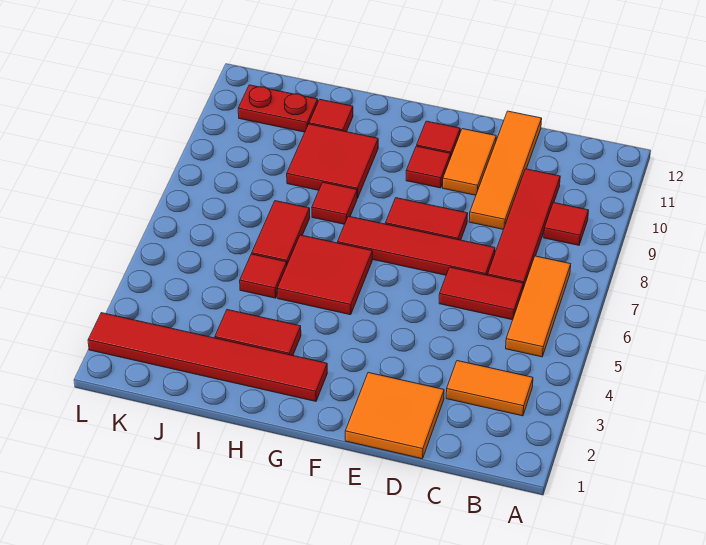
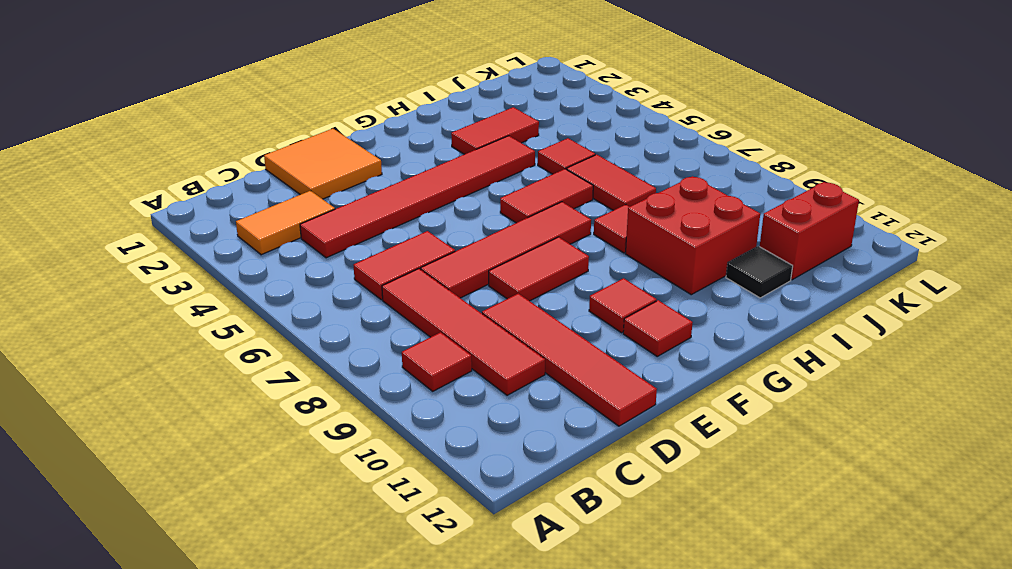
orange tile B5:B7 level 1 -> none
orange tile D9:D12 level 1 -> red tile D9:D12 level 1
orange tile E10:E11 level 1 -> none
red tile G2:L2 level 1 -> red tile C4:H4 level 1
red tile G5:H6 level 1 -> red tile G6:H6 level 1
red tile H9:I10 level 1 -> red brick H9:I10 level 1
red tile I11 level 1 -> black tile I11 level 1
red plate J11:K11 level 1 -> red brick J11:K11 level 1

